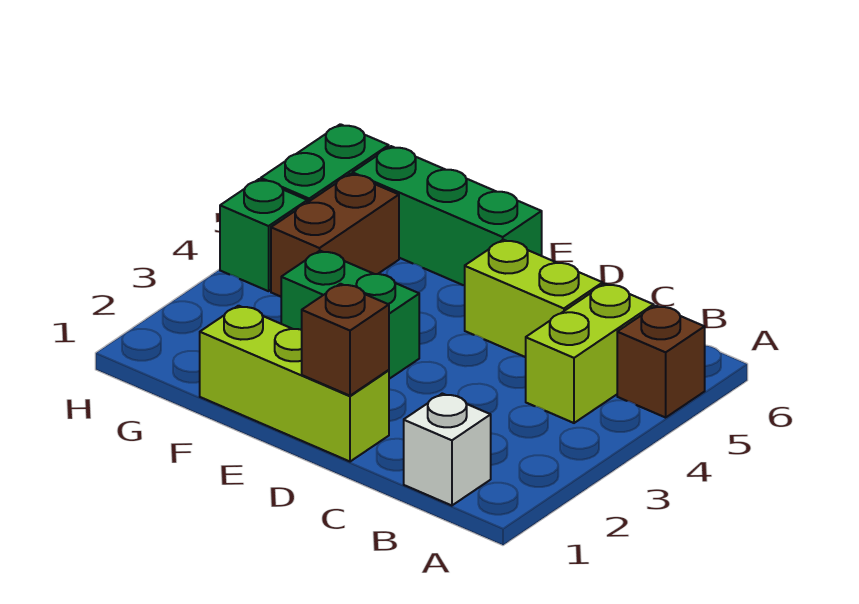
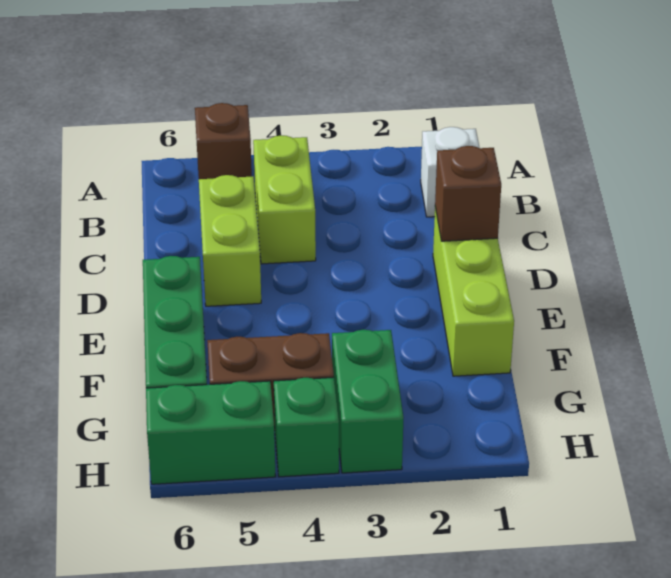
lime brick B4:B5 level 1 -> lime brick B4:C4 level 1
green brick E3:F3 level 1 -> green brick G3:H3 level 1

